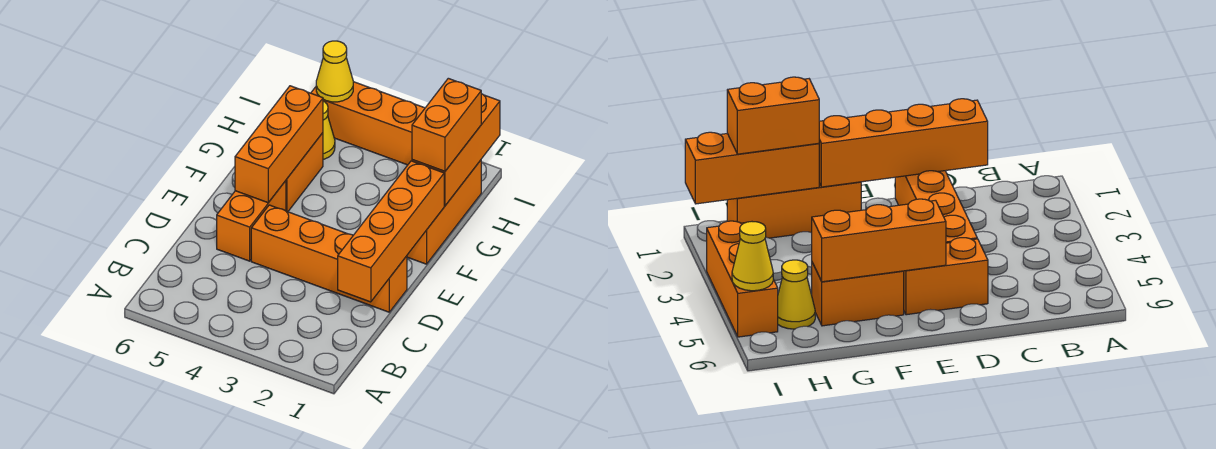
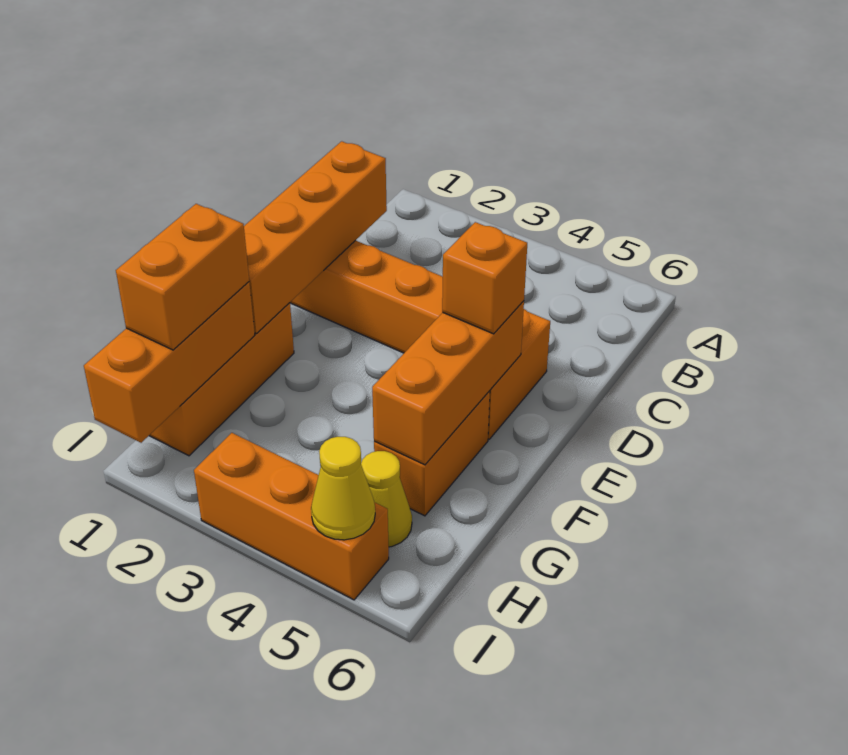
none -> orange brick E5 level 3

